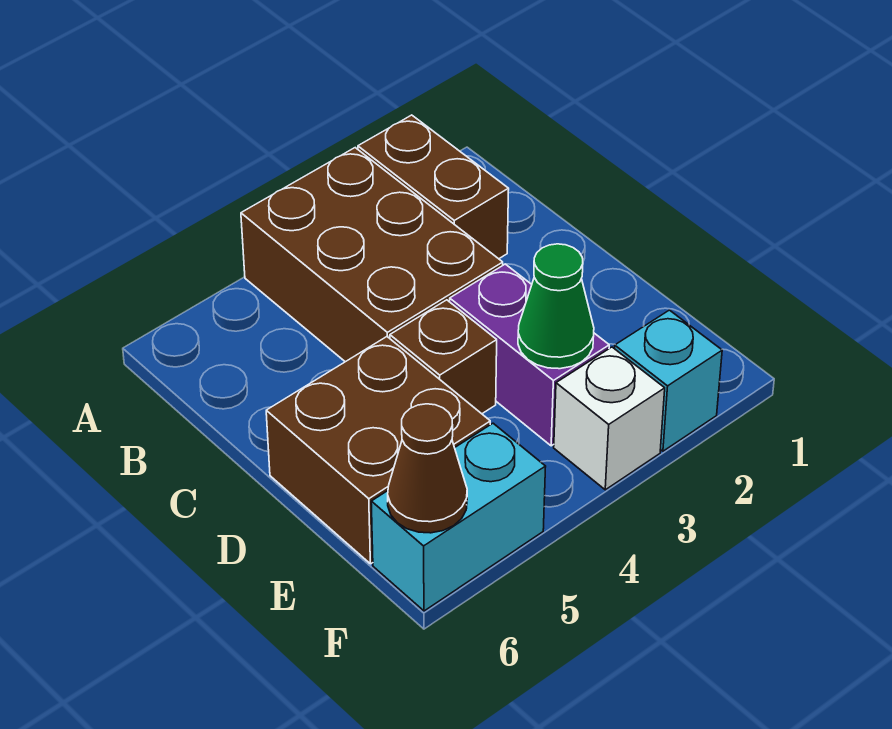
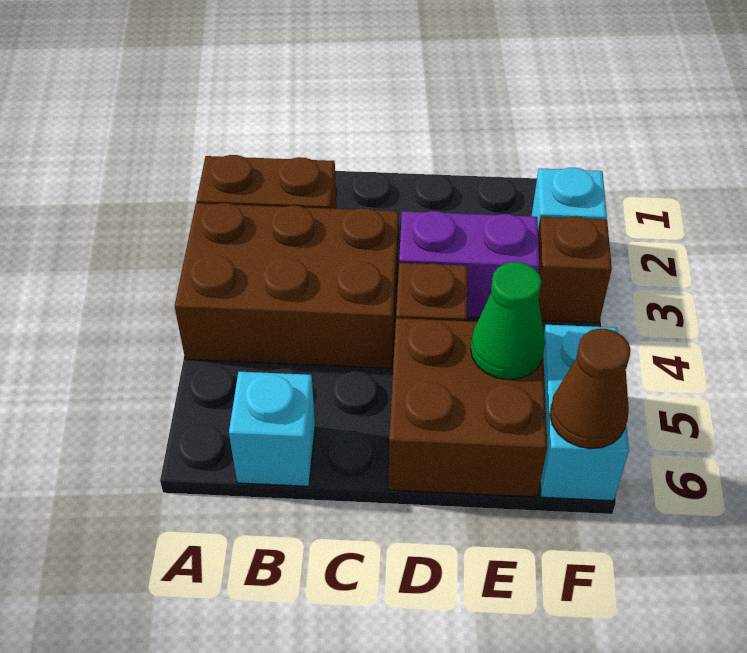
none -> cyan brick B6 level 1
green cone E3 level 2 -> green cone E5 level 2
white brick F3 level 1 -> brown brick F3 level 1

